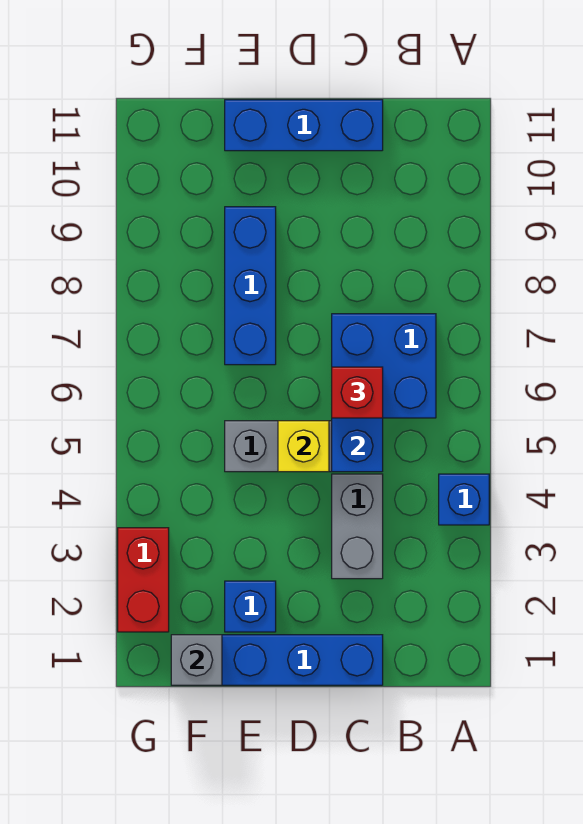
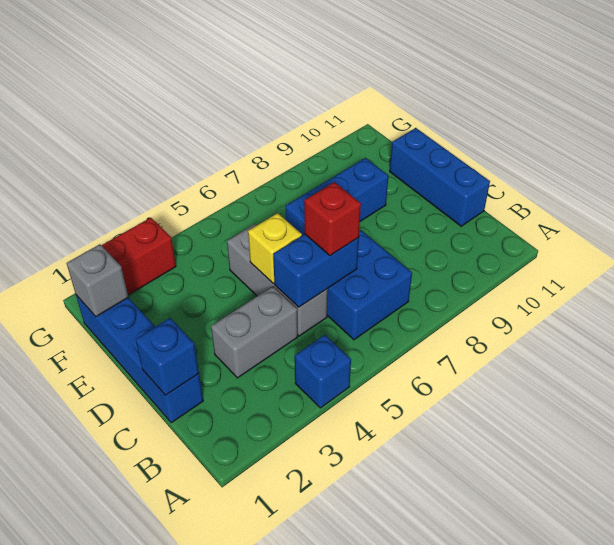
blue brick E2 level 1 -> blue brick C1 level 2

